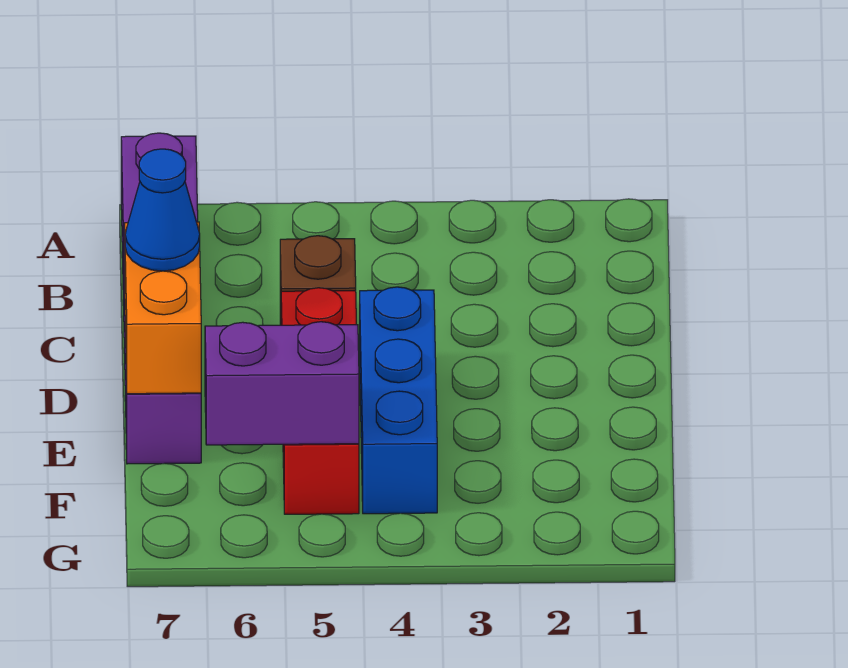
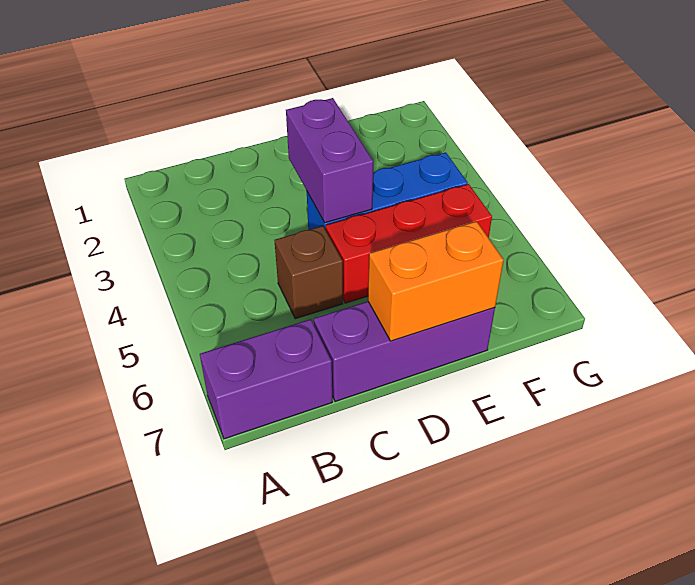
blue cone D7 level 3 -> none
purple brick F5:F6 level 2 -> purple brick D3:D4 level 2

